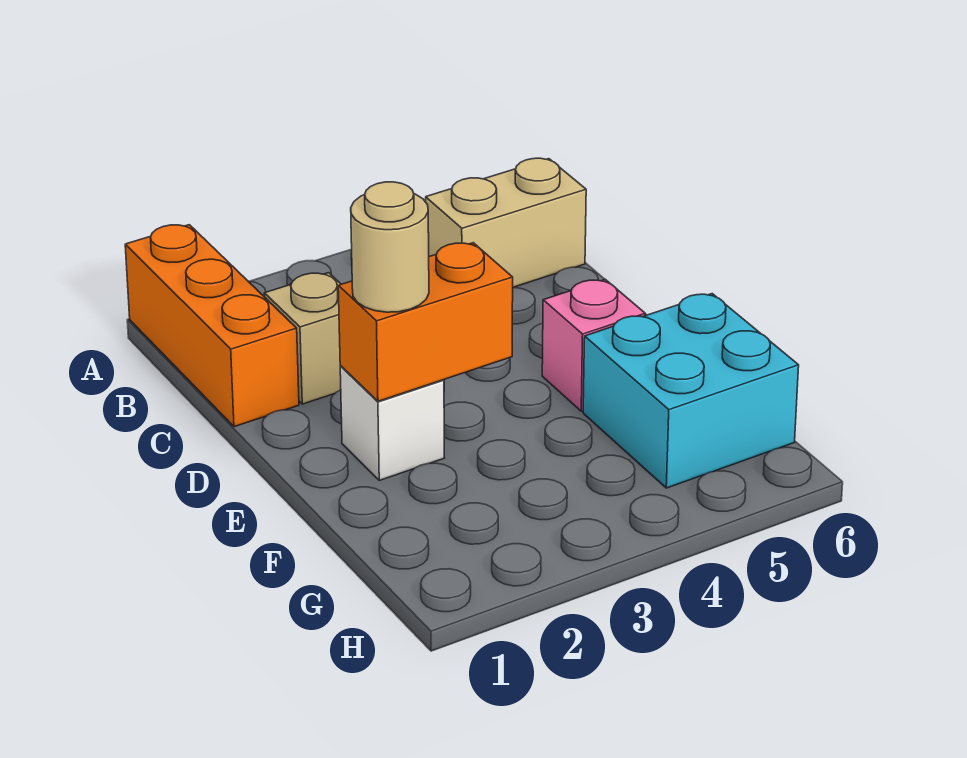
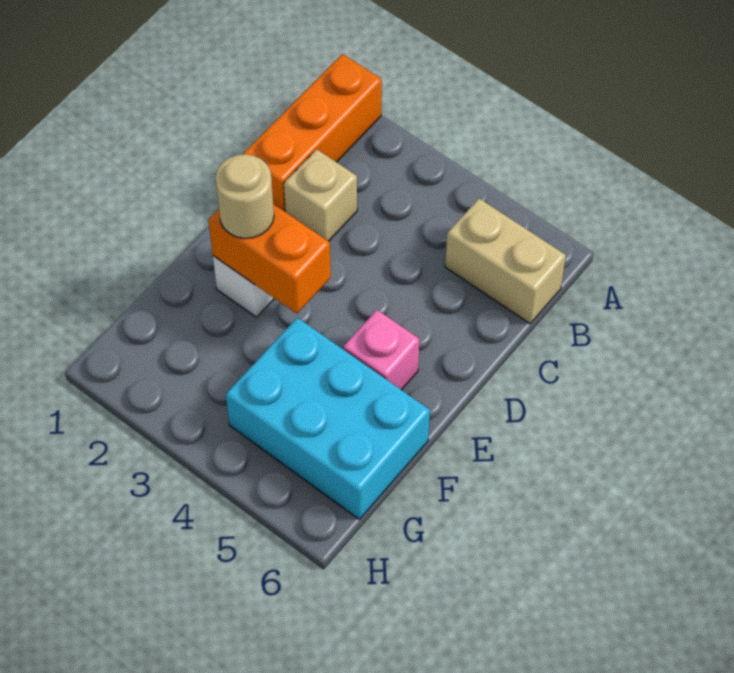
cyan brick F5:G6 level 1 -> cyan brick F4:G6 level 1

